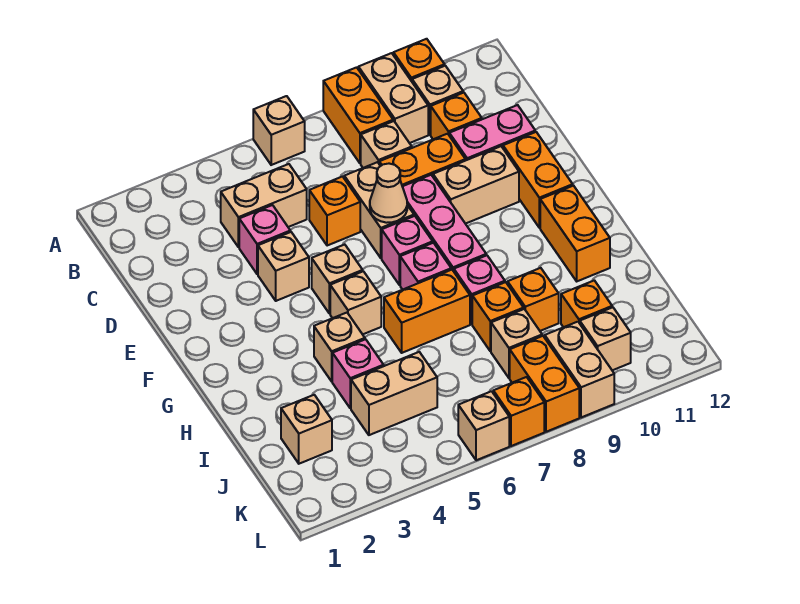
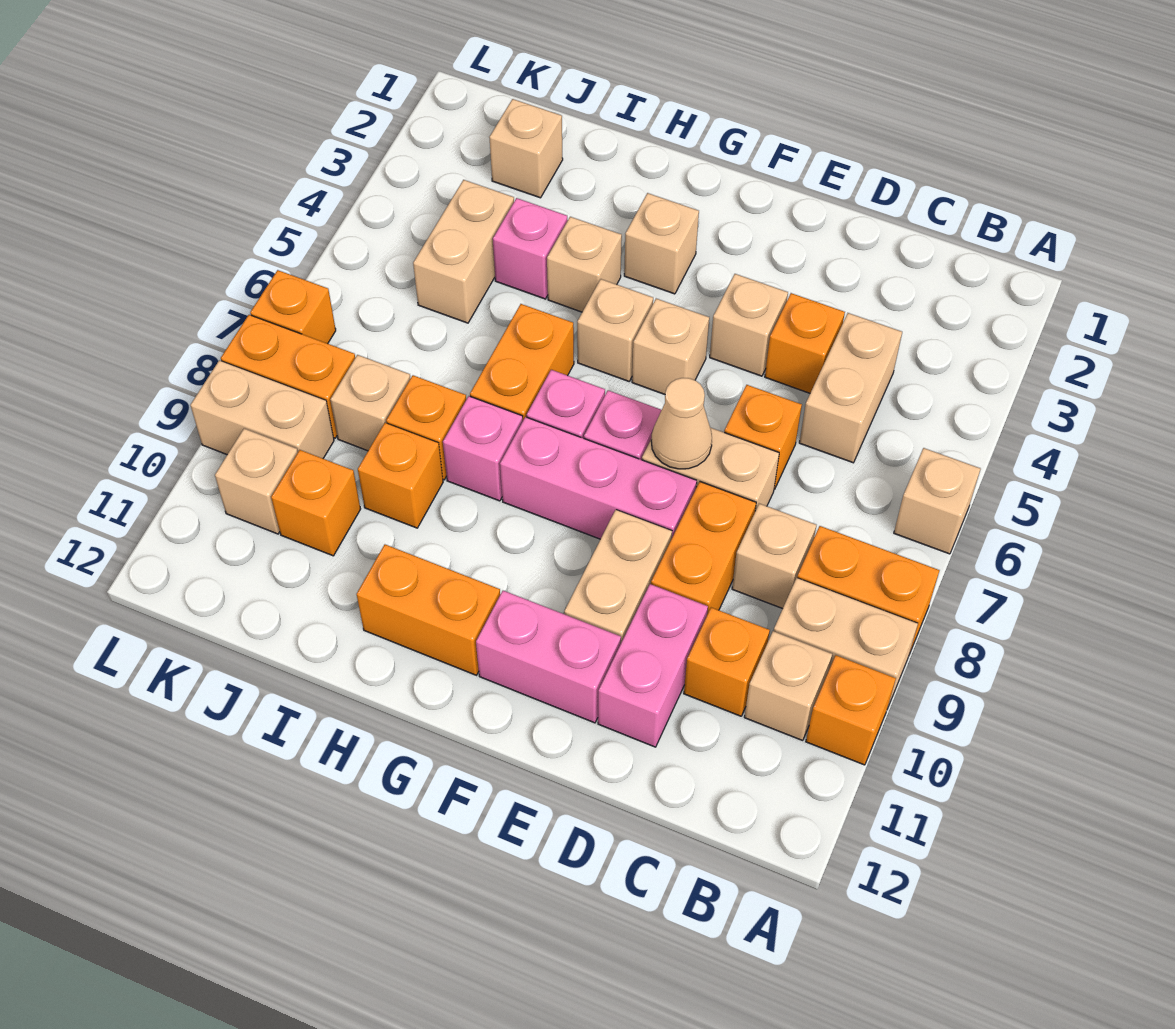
pink brick D4 level 1 -> orange brick D4 level 1
orange brick E11:F11 level 1 -> pink brick E11:F11 level 1
tan brick L6 level 1 -> tan brick G3 level 1

